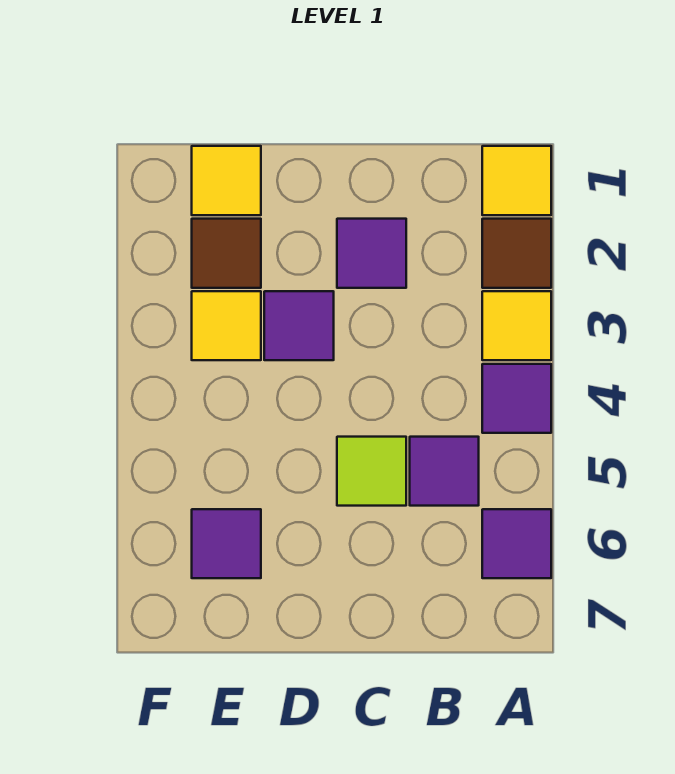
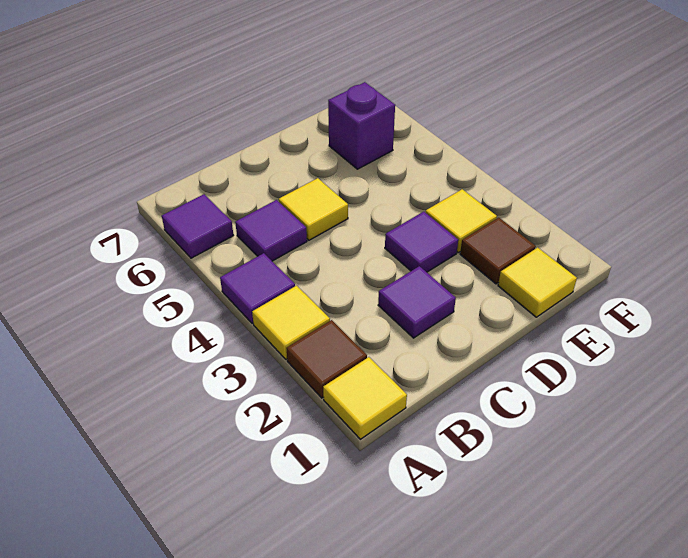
lime tile C5 level 1 -> yellow tile C5 level 1
purple tile E6 level 1 -> purple brick E6 level 1

